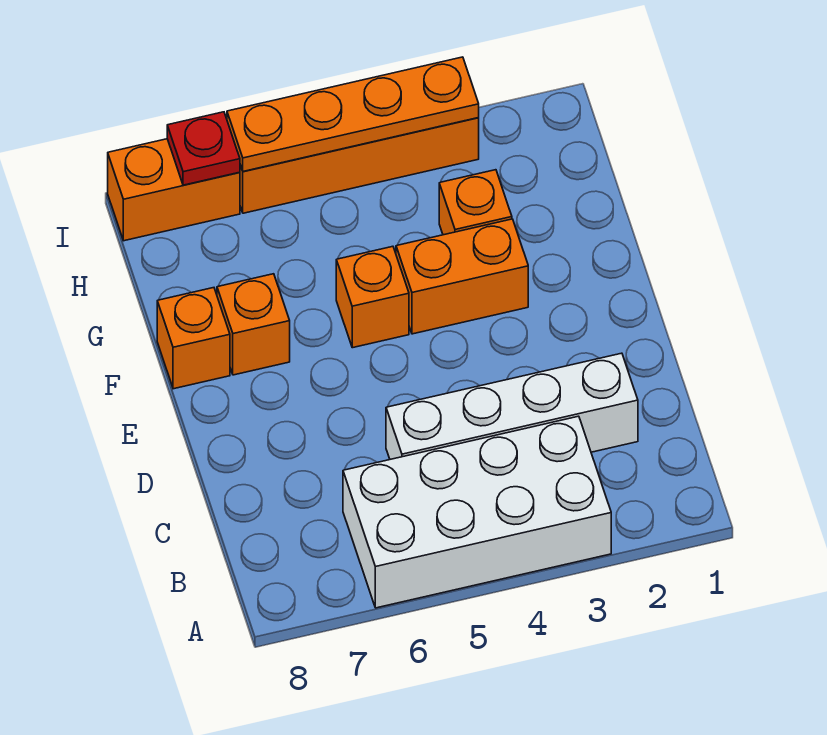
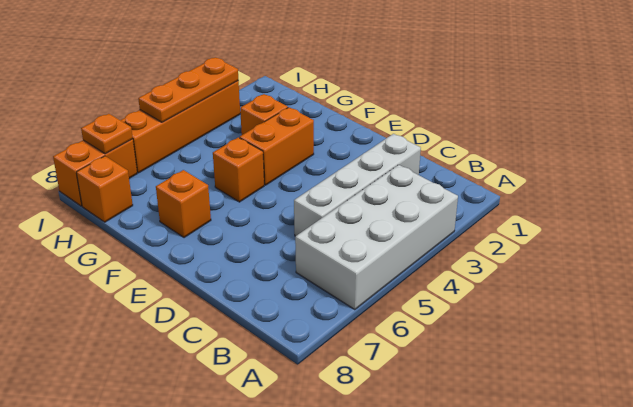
orange brick F8 level 1 -> orange brick H8 level 1
orange plate I3:I6 level 2 -> orange plate I3:I5 level 2
red plate I7 level 2 -> orange plate I7 level 2

